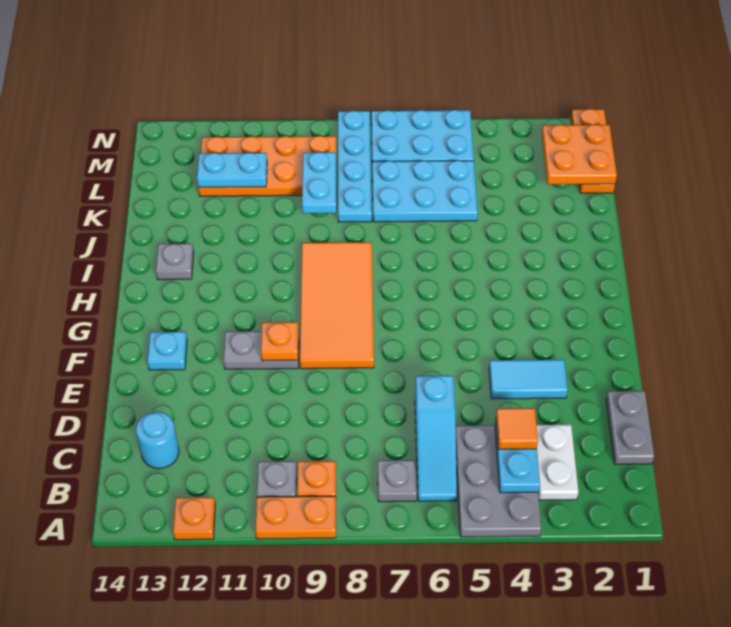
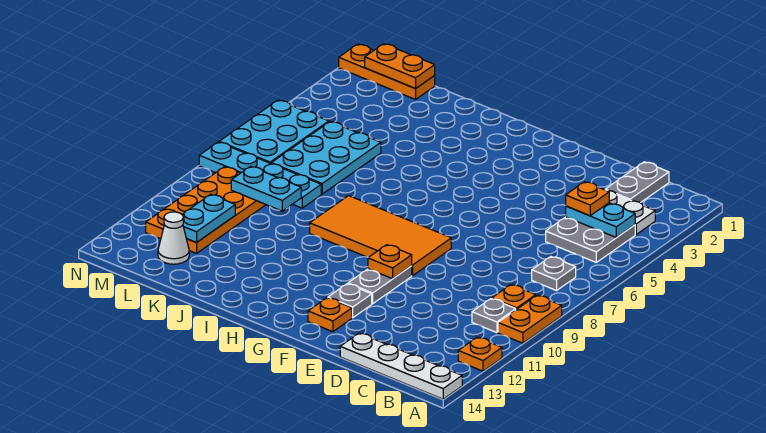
grey plate A4:C5 level 1 -> grey plate B4:C5 level 1
none -> white plate A14:D14 level 1
cyan slope B6:D6 level 1 top D -> none
grey plate C1:D1 level 1 -> grey plate C1:C2 level 1
orange tile C4 level 3 -> orange plate C4 level 3
cyan round brick C13 level 1 -> none
cyan tile E3:E4 level 1 -> none
cyan plate F13 level 1 -> orange plate F13 level 1
grey plate I13 level 1 -> grey plate F12 level 1
orange plate L1:M2 level 2 -> orange plate L1:M1 level 2
none -> white cone L13 level 1

